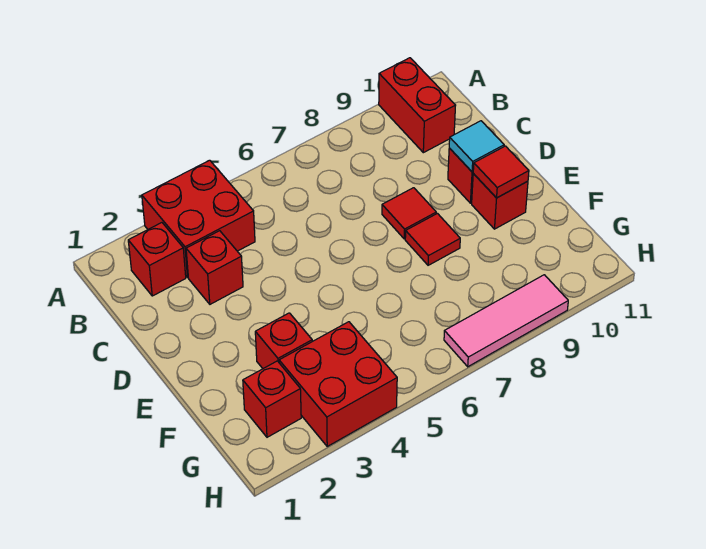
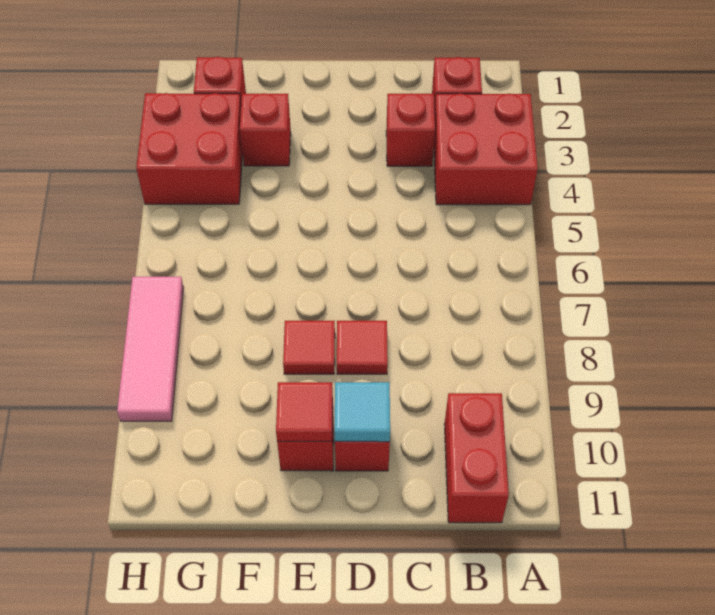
red brick A10:B10 level 1 -> red brick B10:B11 level 1

